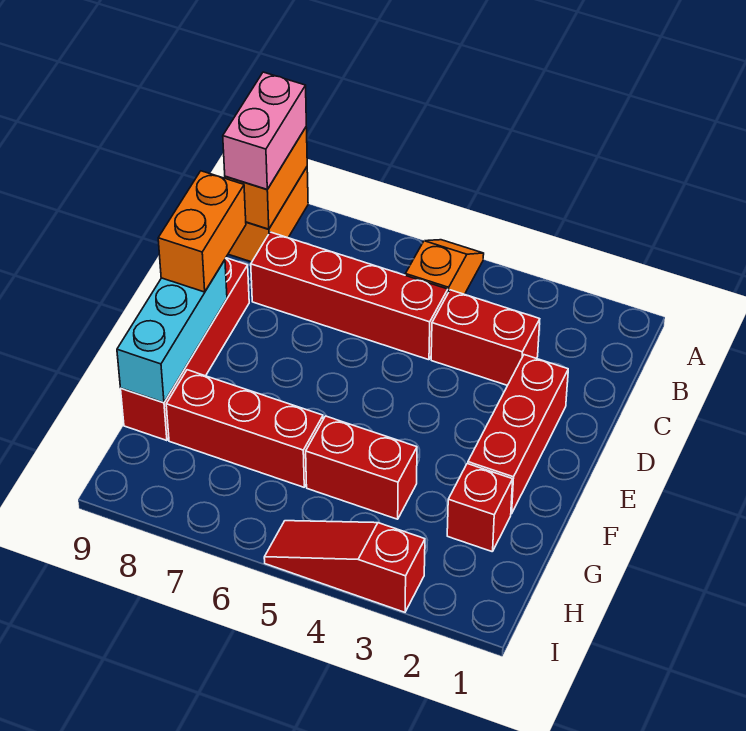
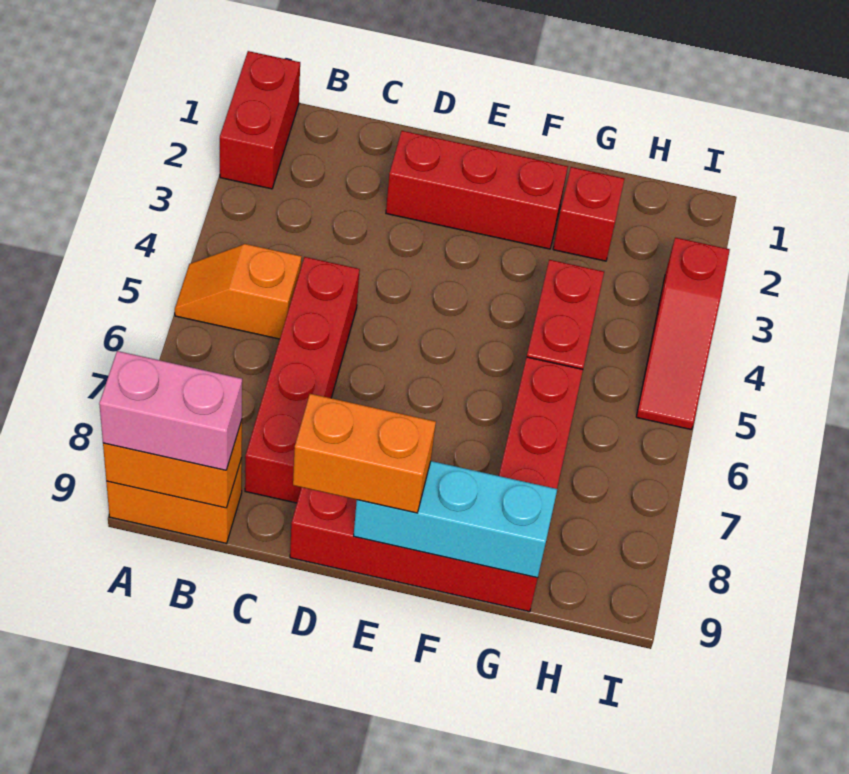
red brick C3:C4 level 1 -> red brick A1:A2 level 1

